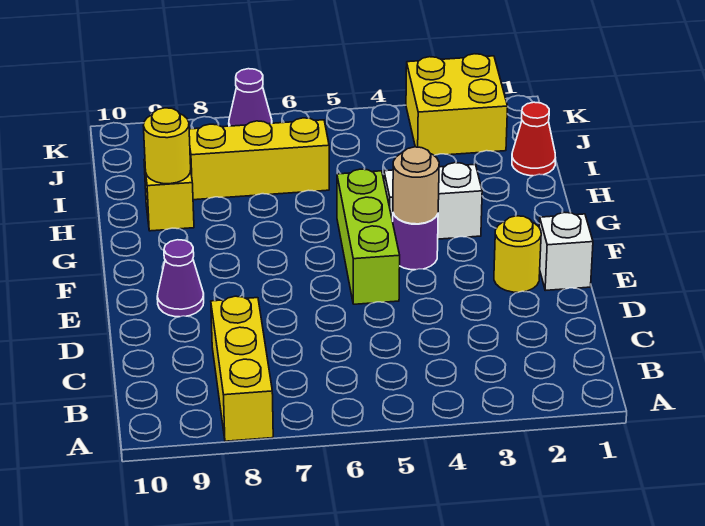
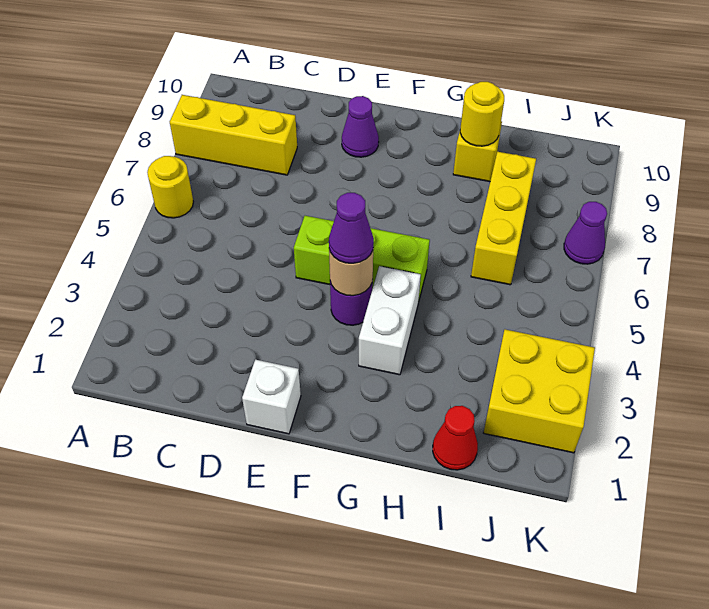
yellow round brick E2 level 1 -> yellow round brick A6 level 1
none -> purple cone F4 level 3

